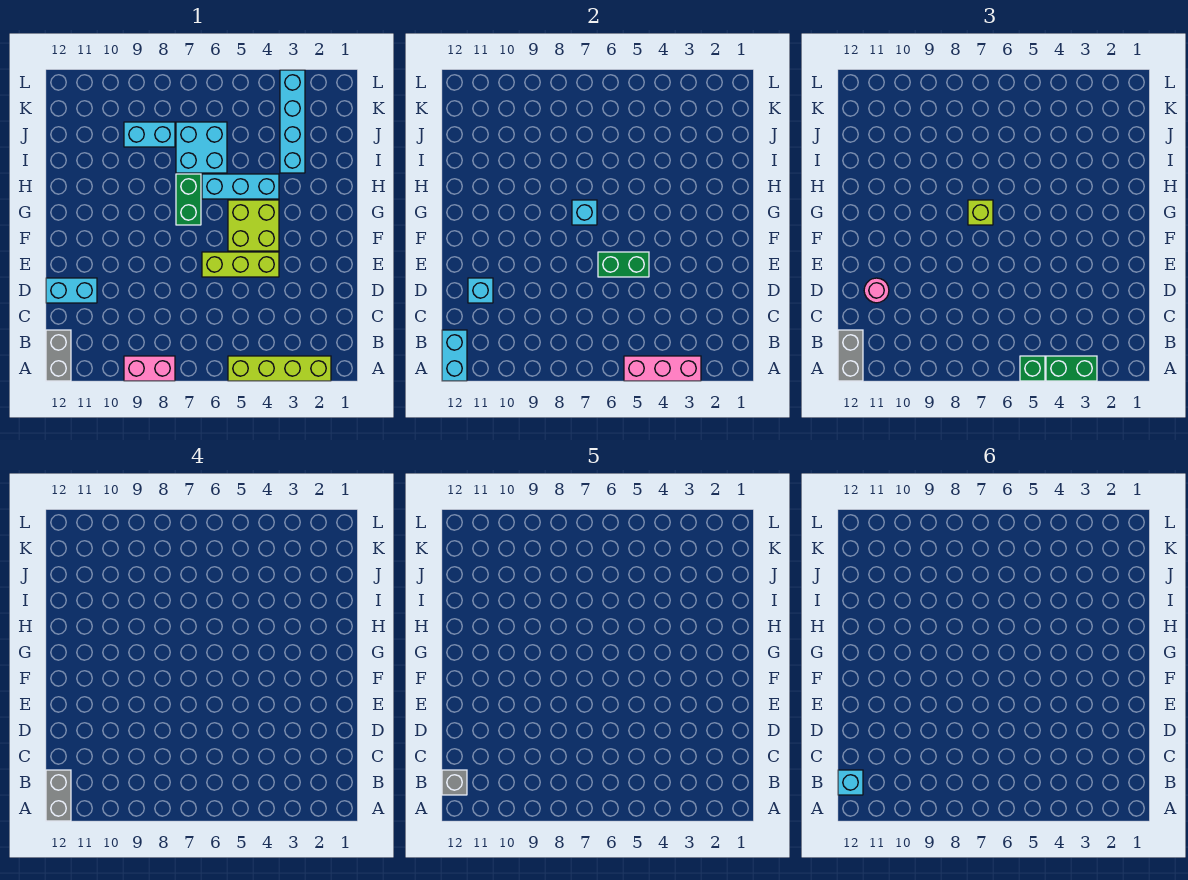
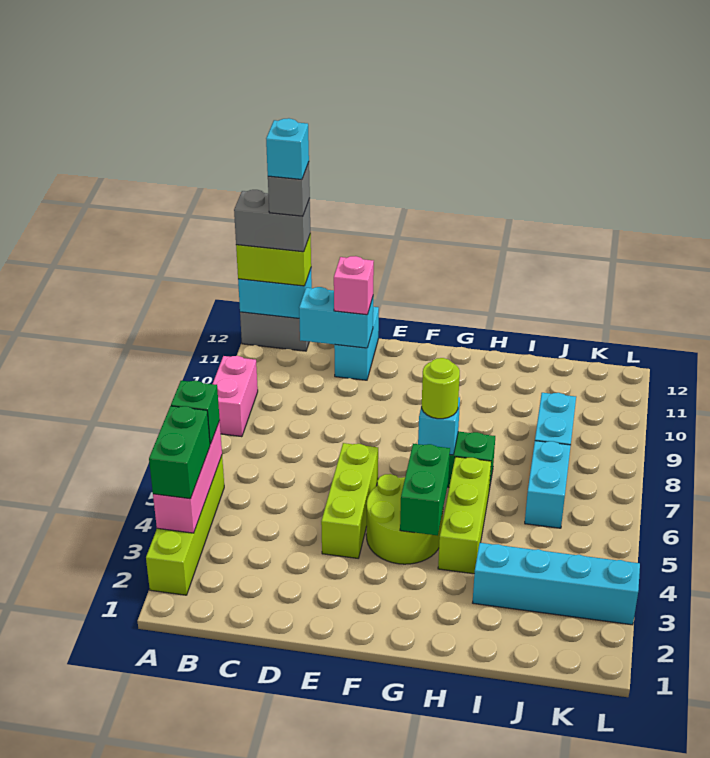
grey brick A12:B12 level 3 -> lime brick A12:B12 level 3
cyan brick D11 level 2 -> cyan brick C11:D11 level 2
pink round brick D11 level 3 -> pink brick D11 level 3
green brick E5:E6 level 2 -> green brick G4:G5 level 2
lime brick F4:G5 level 1 -> lime round brick F4:G5 level 1
lime brick G7 level 3 -> lime round brick G7 level 3
cyan brick H4:H6 level 1 -> lime brick H4:H6 level 1
cyan brick I6:J7 level 1 -> cyan brick J6:J7 level 1

